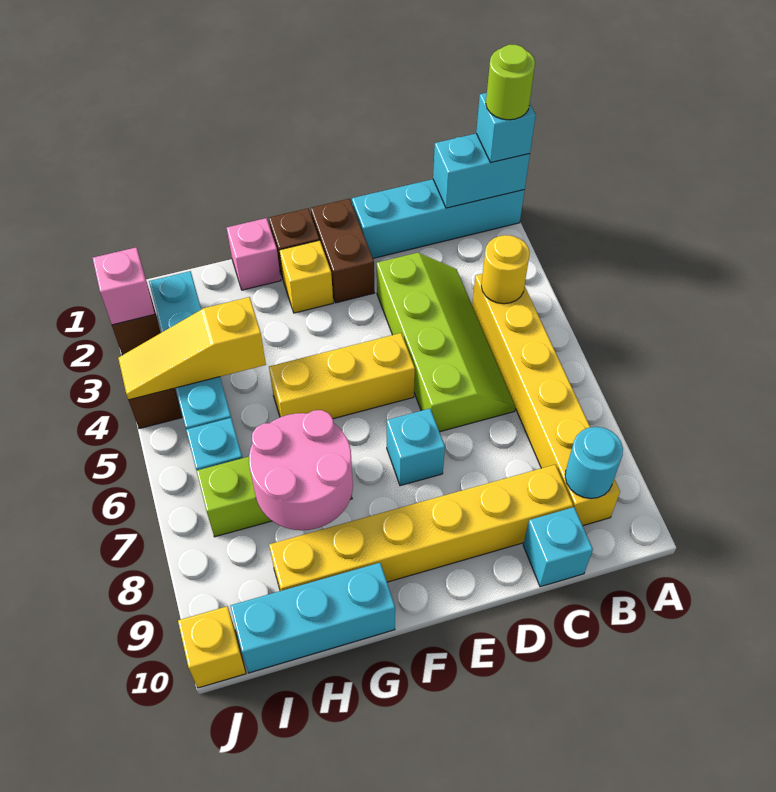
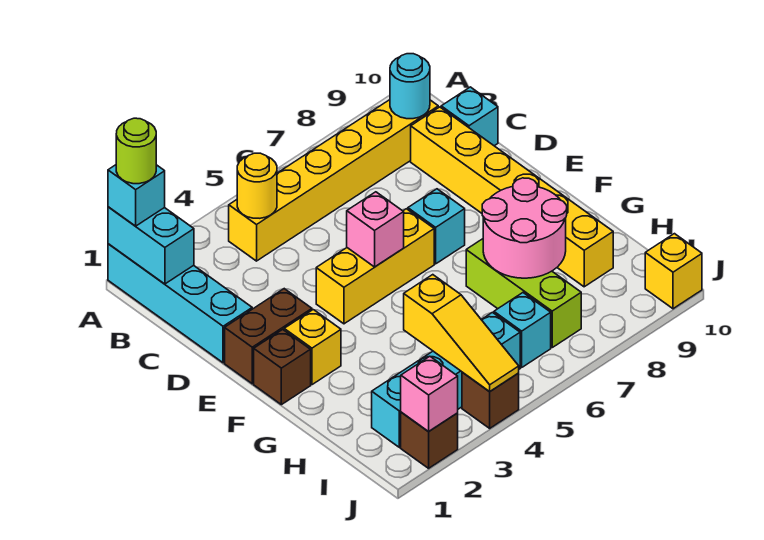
lime slope C3:D6 level 1 top D -> none
yellow brick E5:G5 level 1 -> yellow brick E4:E6 level 1
pink brick G1 level 1 -> pink brick E5 level 2
cyan brick G10:I10 level 1 -> none

